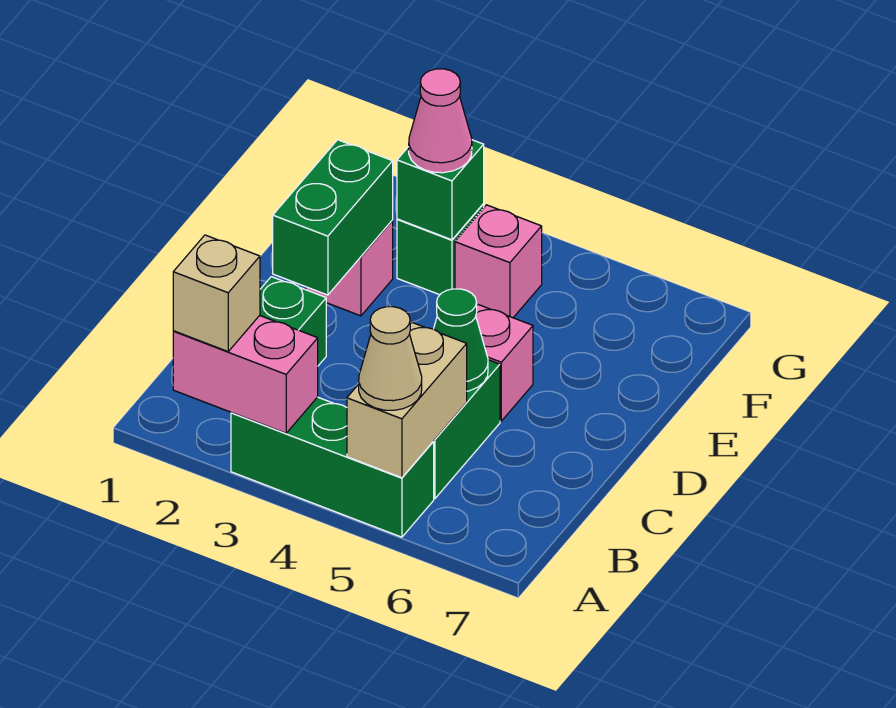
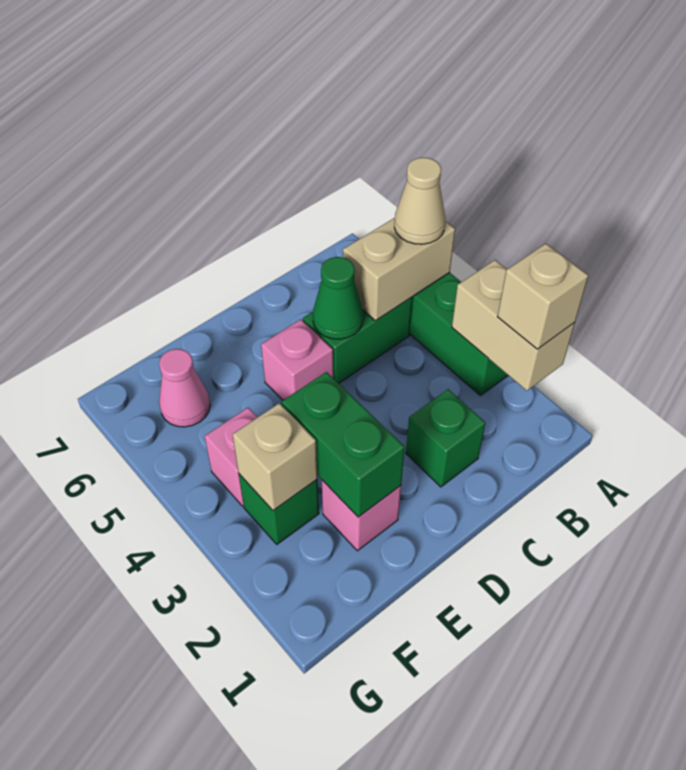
pink brick A2:A3 level 2 -> tan brick A2:A3 level 2
green brick D2:E2 level 2 -> green brick E2:E3 level 2
green brick F3 level 2 -> tan brick F3 level 2
pink cone F3 level 3 -> pink cone F6 level 1

